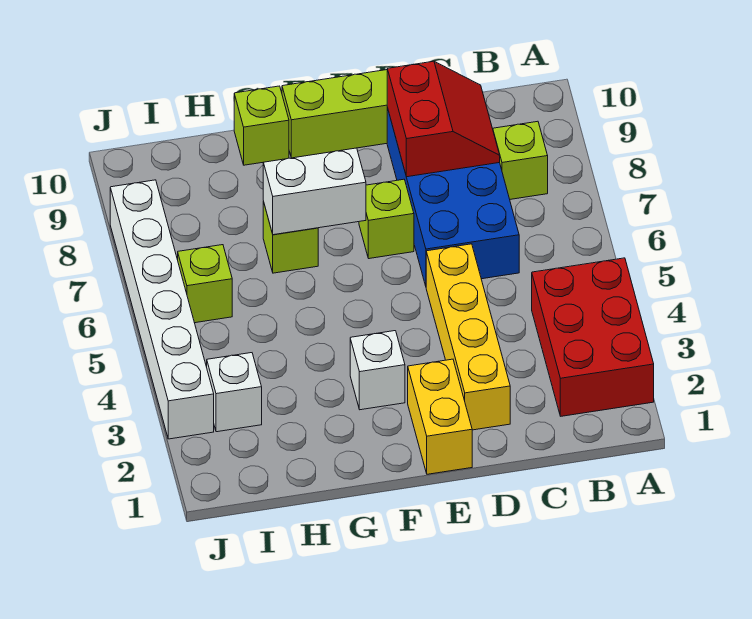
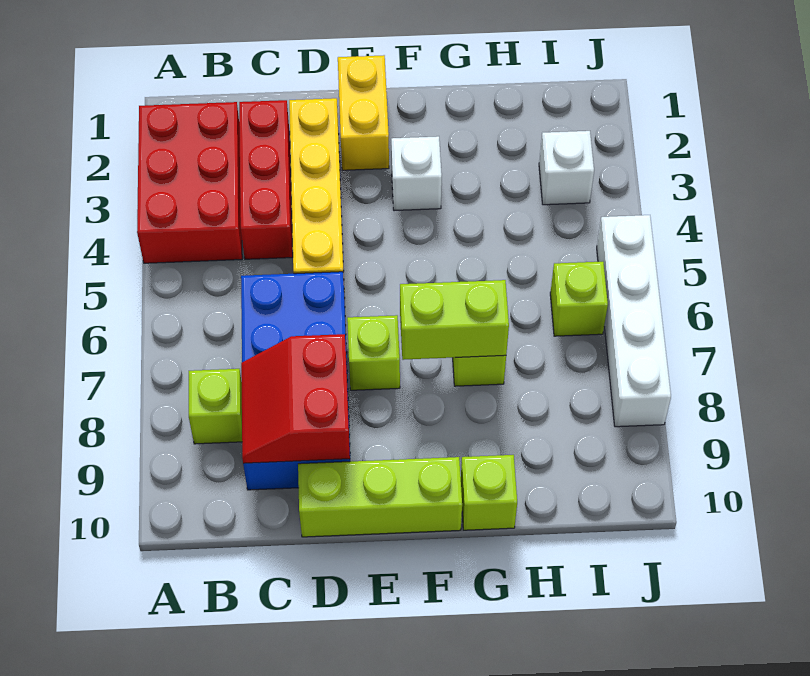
none -> red brick C2:C4 level 1
white brick F7:G7 level 2 -> lime brick F7:G7 level 2
white brick J3:J8 level 1 -> white brick J5:J8 level 1

